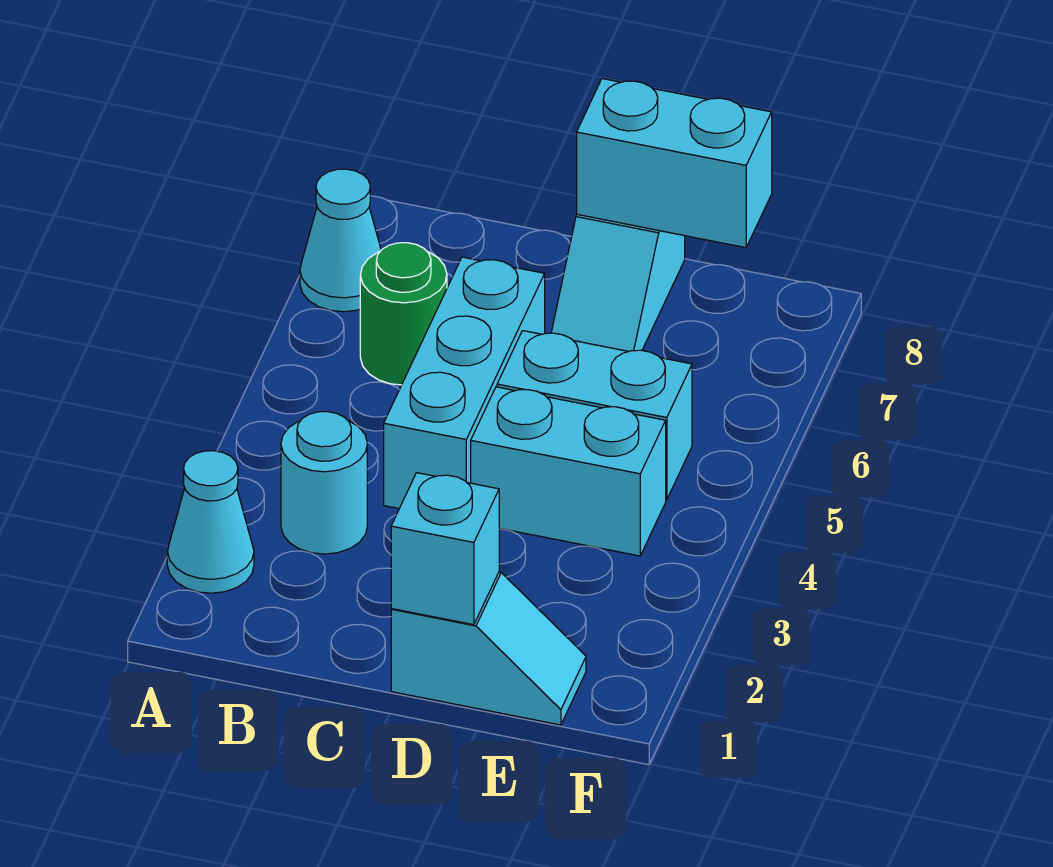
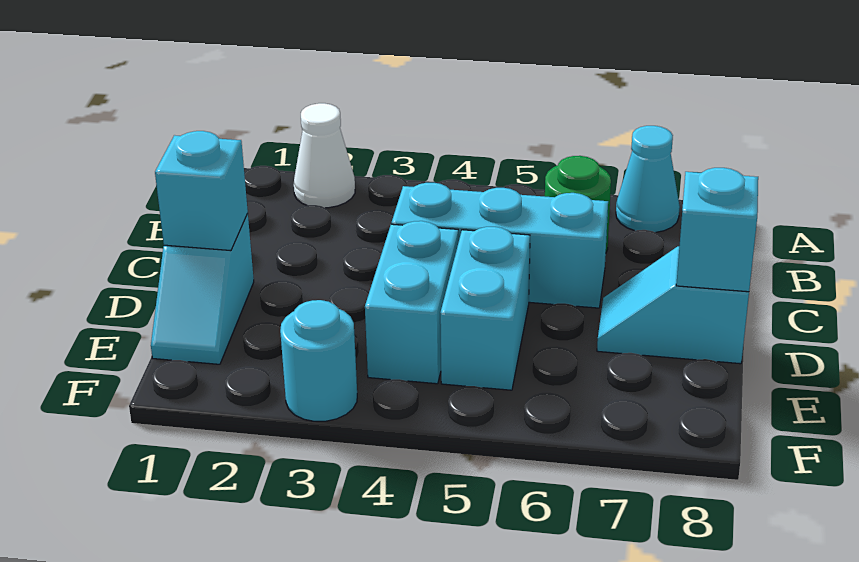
cyan cone A2 level 1 -> white cone A2 level 1
cyan round brick B3 level 1 -> cyan round brick F3 level 1
cyan brick D8:E8 level 2 -> cyan brick D8 level 2

